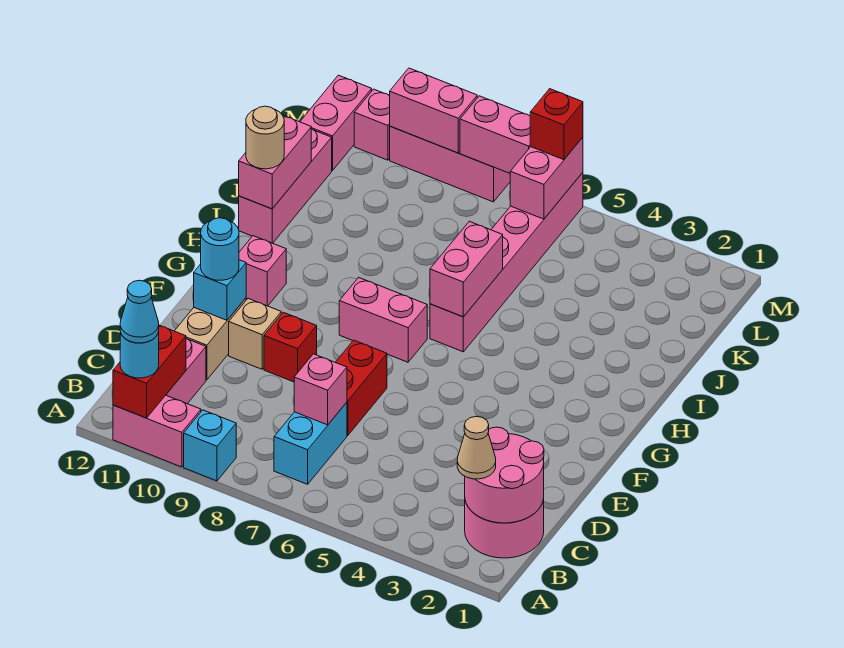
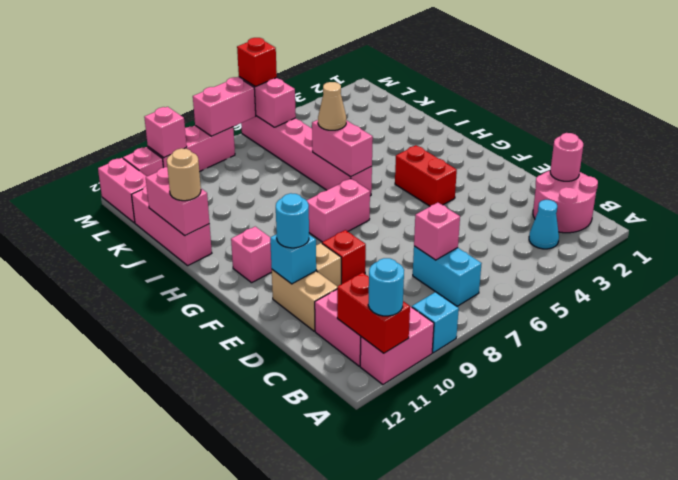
cyan cone A11 level 4 -> cyan cone B3 level 1
pink round brick B1:C2 level 2 -> pink round brick C1 level 2
tan cone B2 level 3 -> tan cone I6 level 3
red brick D7:E7 level 1 -> red brick F4:G4 level 1
pink brick M9:M10 level 2 -> pink brick M10 level 2

